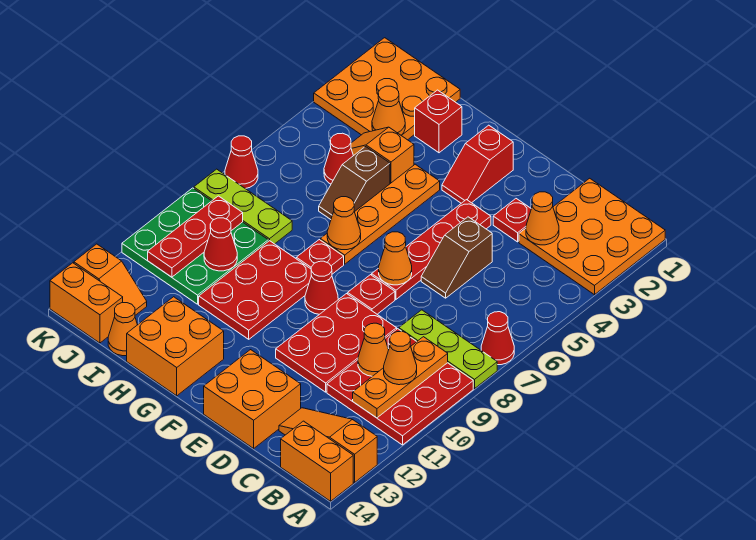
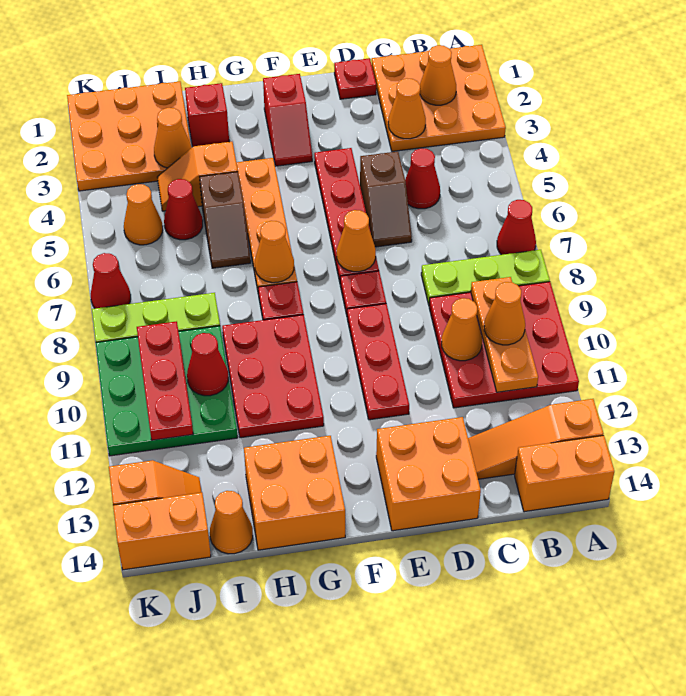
none -> orange cone B2 level 2
red plate D3 level 1 -> red plate D1 level 1
red plate D9:E11 level 1 -> red plate E9:E11 level 1
red cone F9 level 1 -> red cone C5 level 1
none -> orange cone J5 level 1

